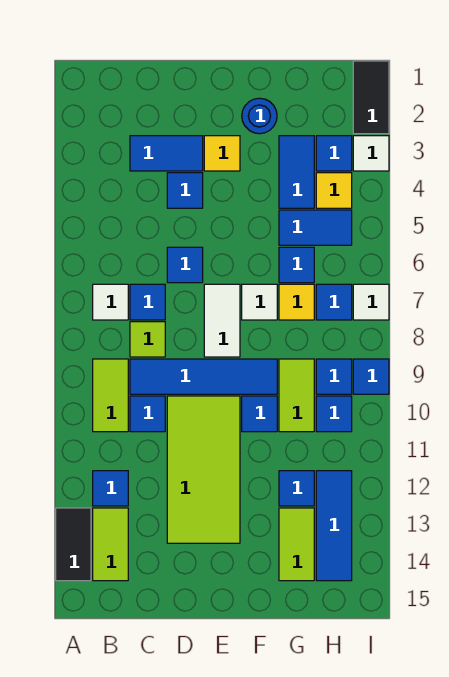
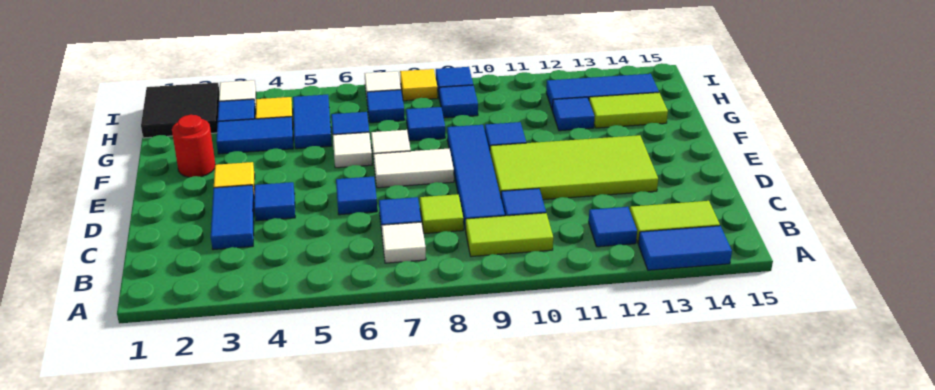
black tile A13:A14 level 1 -> blue tile A13:A14 level 1
blue round brick F2 level 1 -> red round brick F2 level 1
none -> white tile F6 level 1
yellow tile G7 level 1 -> yellow tile I8 level 1
lime tile G9:G10 level 1 -> none
blue tile H10 level 1 -> blue tile G8 level 1
black tile I1:I2 level 1 -> black tile H1:I2 level 1

